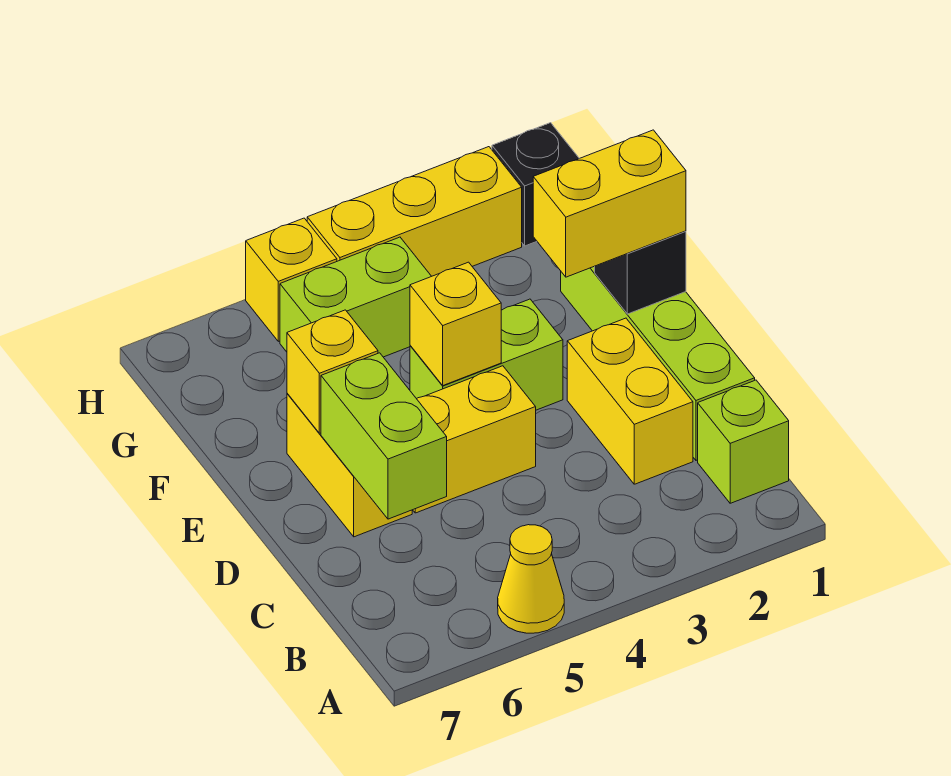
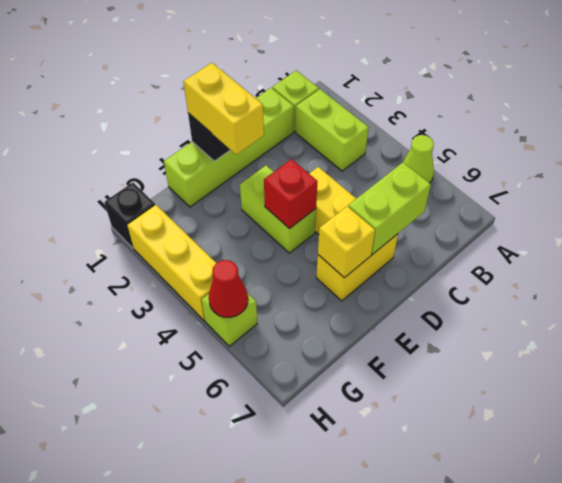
yellow cone A5 level 1 -> lime cone A5 level 1
yellow brick C2:D2 level 1 -> none
yellow brick E4 level 2 -> red brick E4 level 2
lime brick G4:G5 level 1 -> lime brick B2:B3 level 1
yellow brick H5 level 1 -> lime brick H5 level 1
none -> red cone H5 level 2

